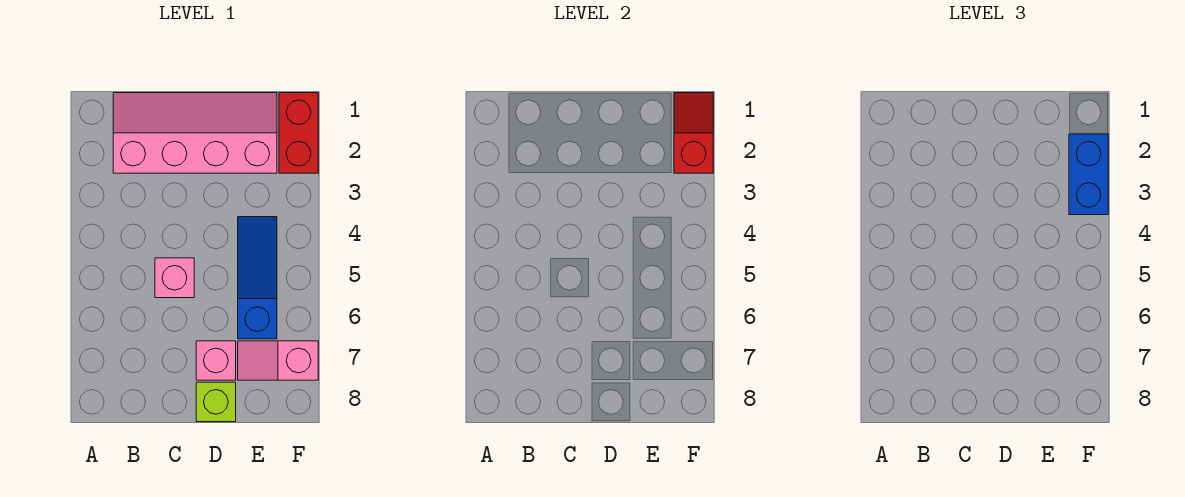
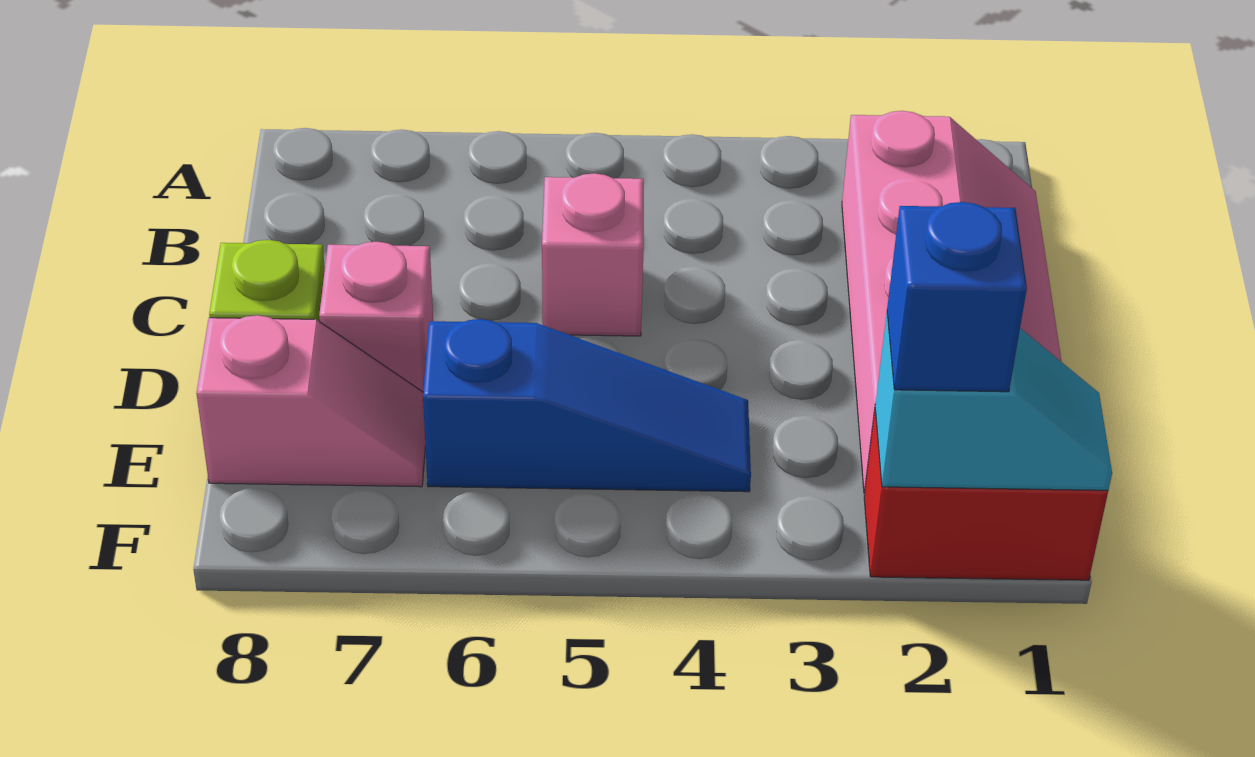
pink slope E7:F7 level 1 top F -> pink slope E7:E8 level 1 top 8
red slope F1:F2 level 2 top 2 -> cyan slope F1:F2 level 2 top 2
blue brick F2:F3 level 3 -> blue brick F2 level 3

